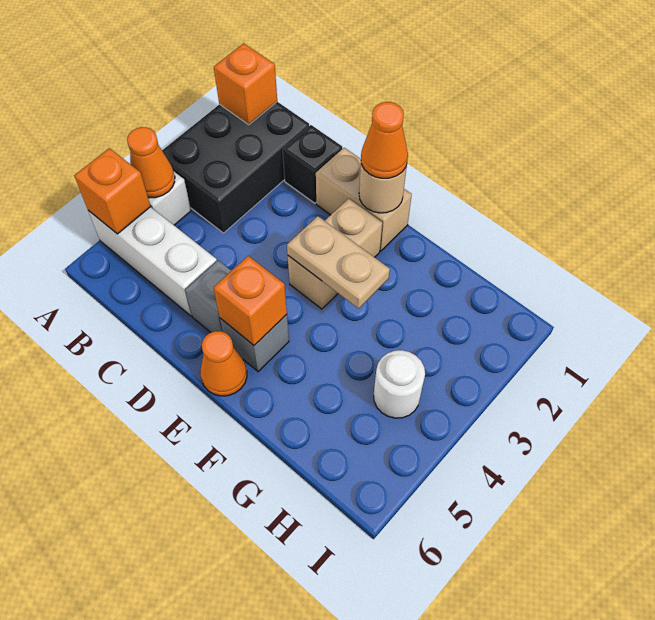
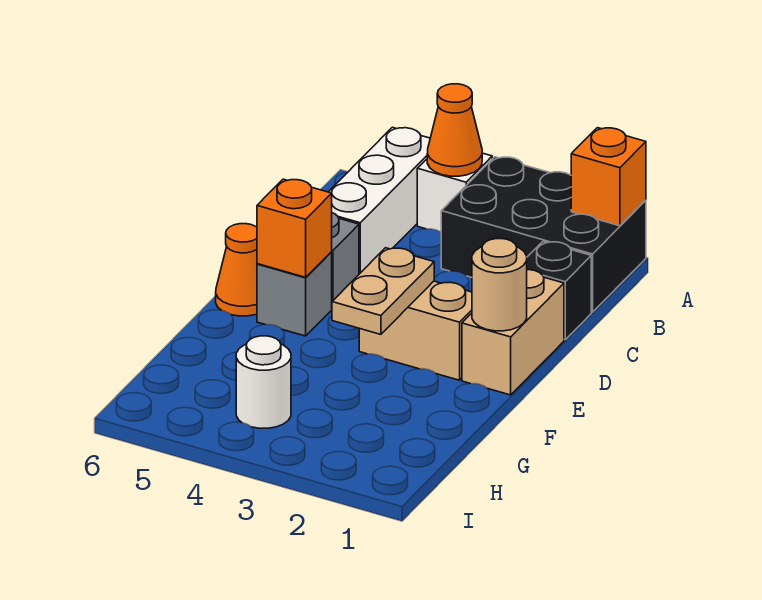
orange brick A5 level 2 -> none
orange cone E1 level 3 -> none

